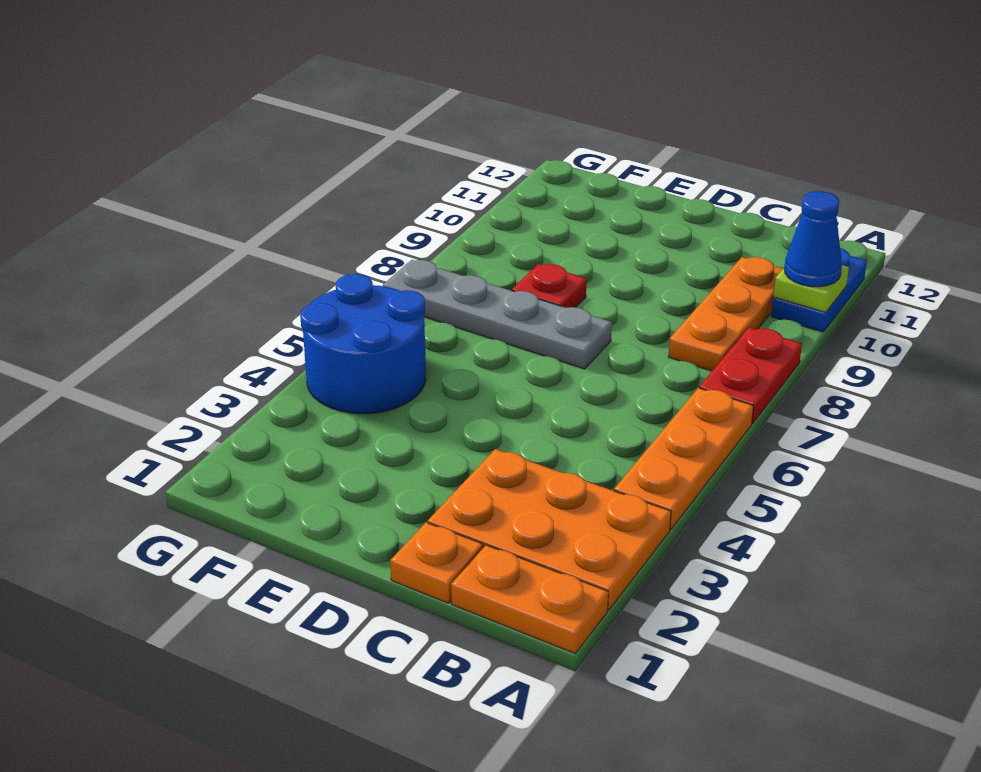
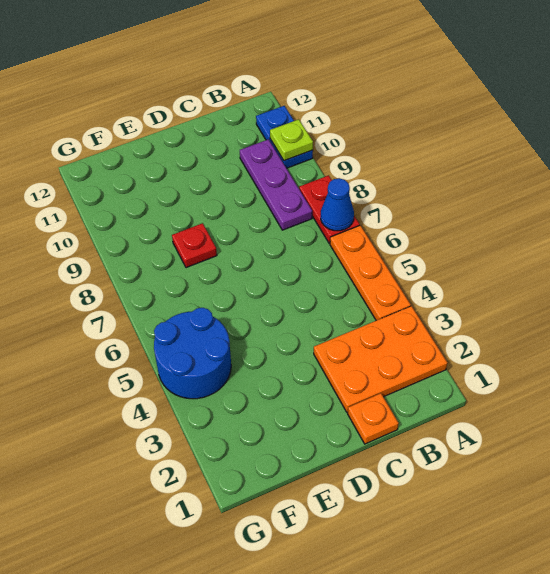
orange plate A1:B1 level 1 -> none
blue cone A10 level 3 -> blue cone A7 level 2
orange plate B8:B10 level 1 -> purple plate B8:B10 level 1
grey plate D7:G7 level 1 -> none

